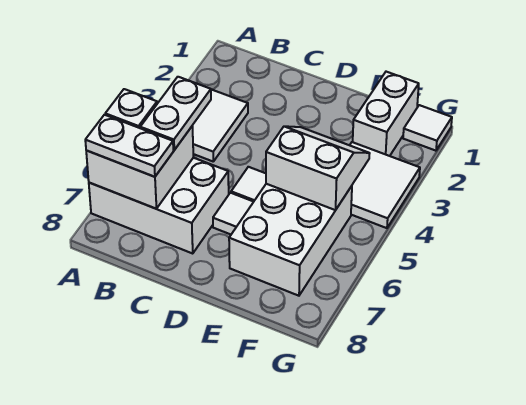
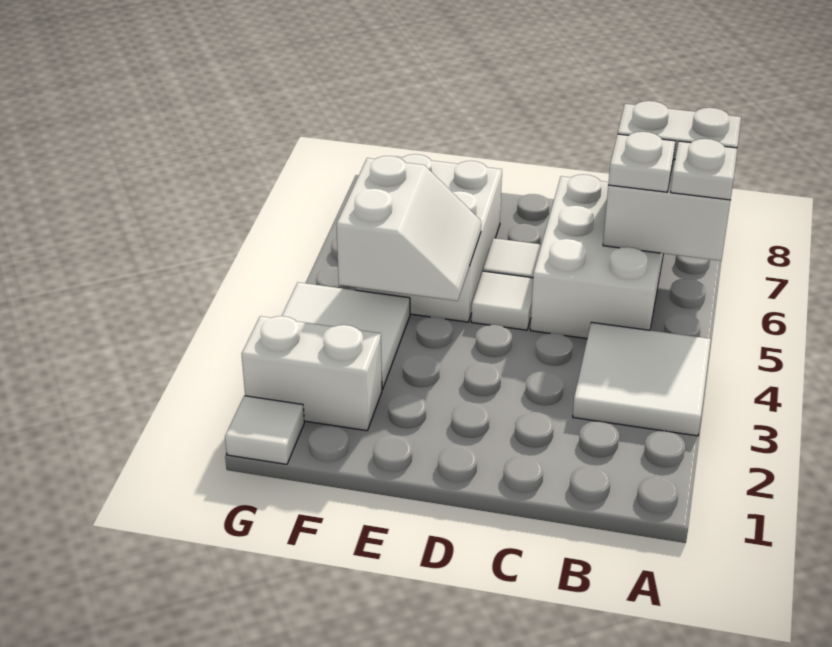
white brick A6:C7 level 1 -> white brick B5:C7 level 1
white plate B5:B6 level 3 -> white plate B6 level 3
white slope E4:F5 level 2 top 5 -> white slope E4:F5 level 2 top F
white brick F1:F2 level 1 -> white brick F2:G2 level 1

